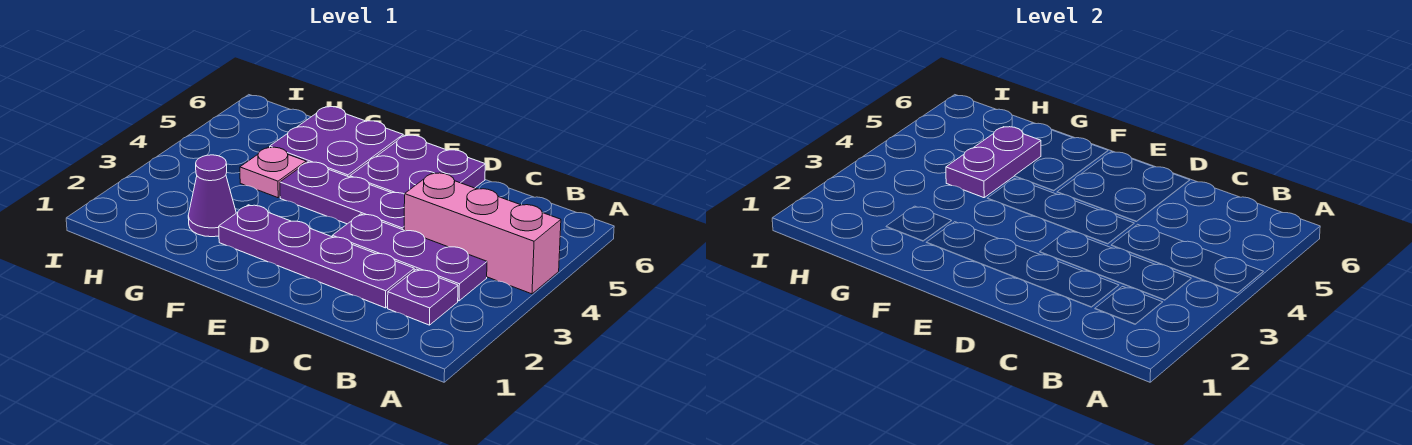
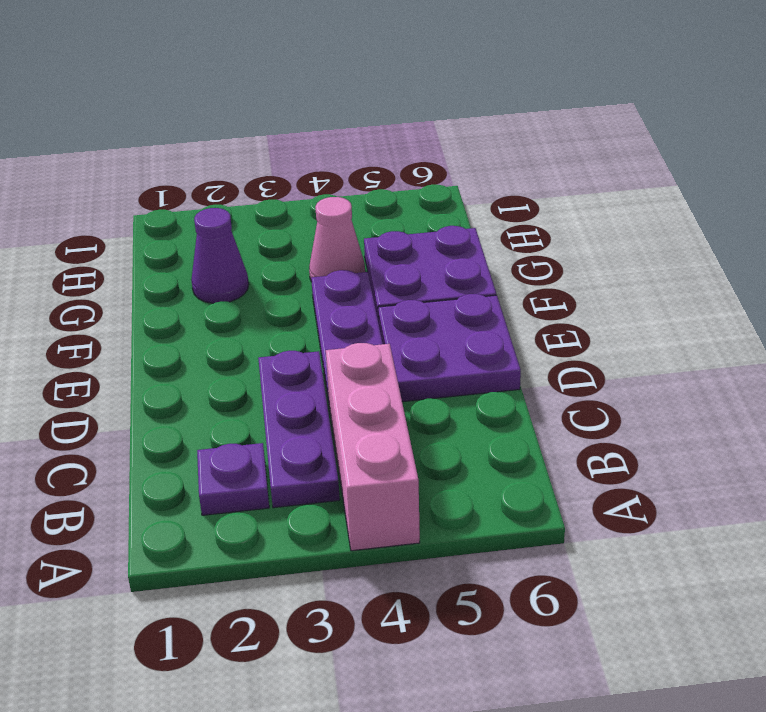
purple plate C2:F2 level 1 -> none
pink plate G4 level 1 -> pink cone G4 level 1
purple plate G4:G5 level 2 -> none

